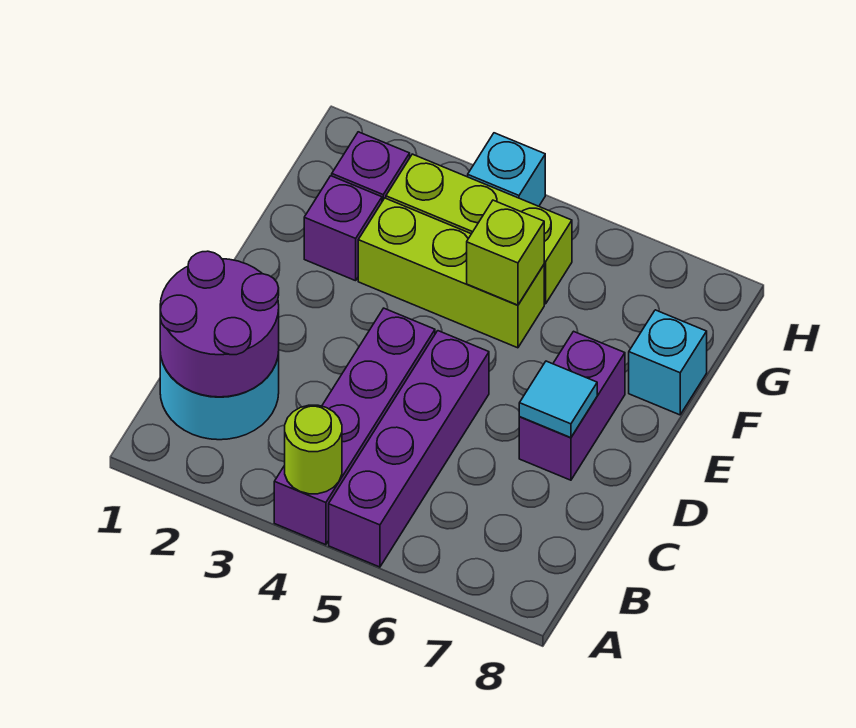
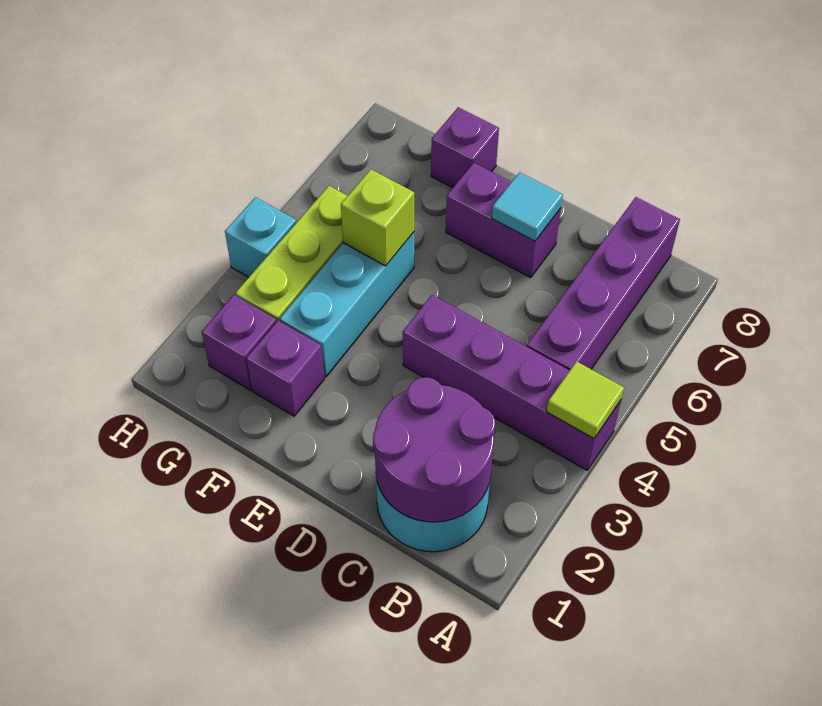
lime round brick A4 level 2 -> lime tile A4 level 2
purple brick A5:D5 level 1 -> purple brick B5:B8 level 1
lime brick F3:F5 level 1 -> cyan brick F3:F5 level 1
cyan brick F8 level 1 -> purple brick F8 level 1

